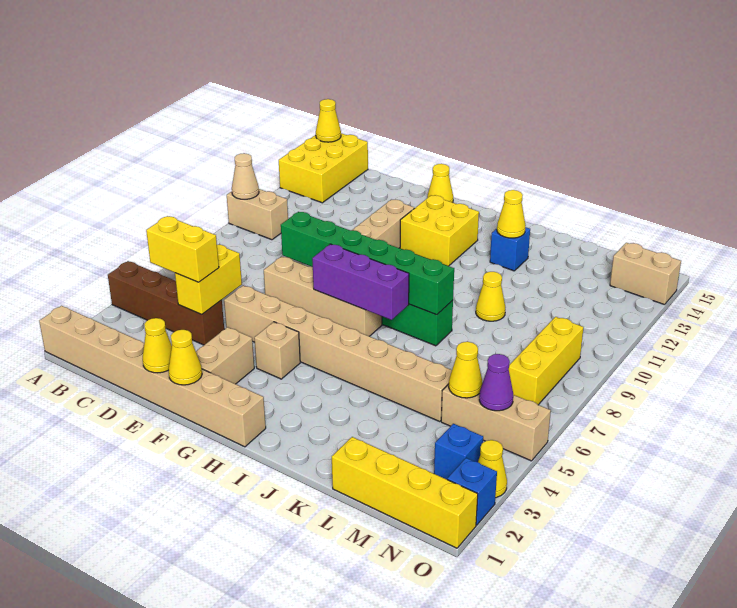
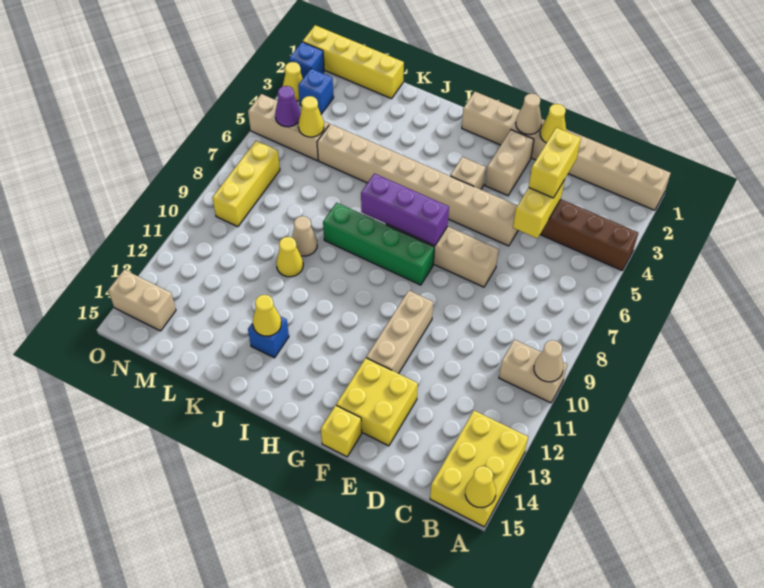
yellow brick C4:D4 level 3 -> yellow brick D3:D4 level 3
green brick E8:J8 level 2 -> none
yellow cone F1 level 2 -> tan cone F1 level 2
yellow cone F15 level 1 -> yellow brick F15 level 1
yellow brick G12:H13 level 1 -> yellow brick E13:F14 level 1
none -> tan cone K9 level 1

